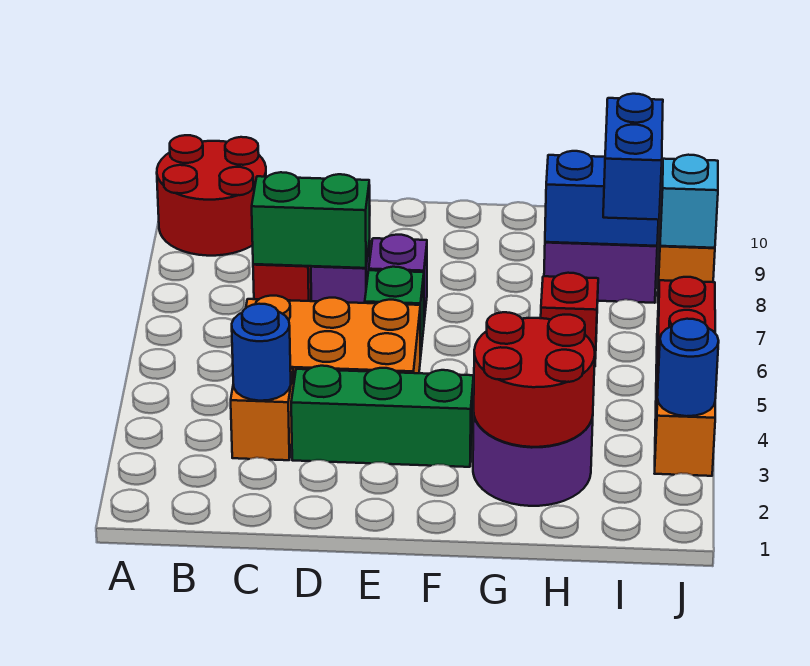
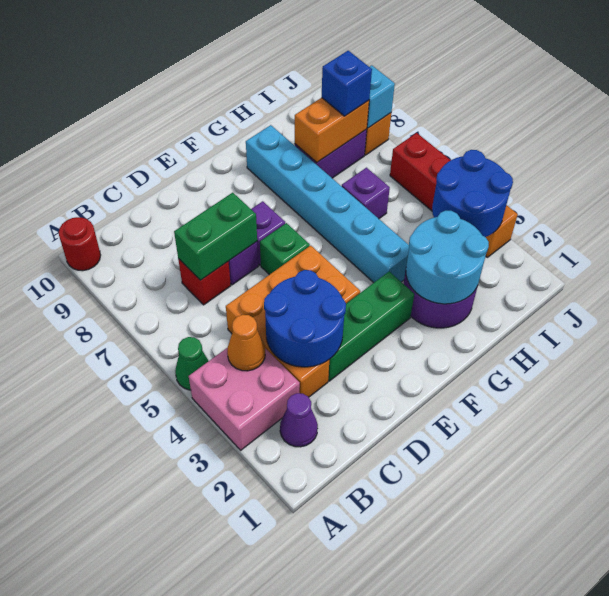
none -> pink brick A3:B4 level 1
none -> green cone A5 level 1
red round brick A9:B10 level 1 -> red round brick A10 level 1
none -> purple cone B2 level 1
none -> orange cone B4 level 2
blue round brick C3 level 2 -> blue round brick C3:D4 level 2
red round brick G2:H3 level 2 -> cyan round brick G2:H3 level 2
none -> cyan brick G4:G9 level 1
red brick H6 level 1 -> purple brick H6 level 1
blue brick H8:I8 level 2 -> orange brick H8:I8 level 2
blue brick I7:I8 level 3 -> blue brick I8 level 3
blue round brick J3 level 2 -> blue round brick I3:J4 level 2

